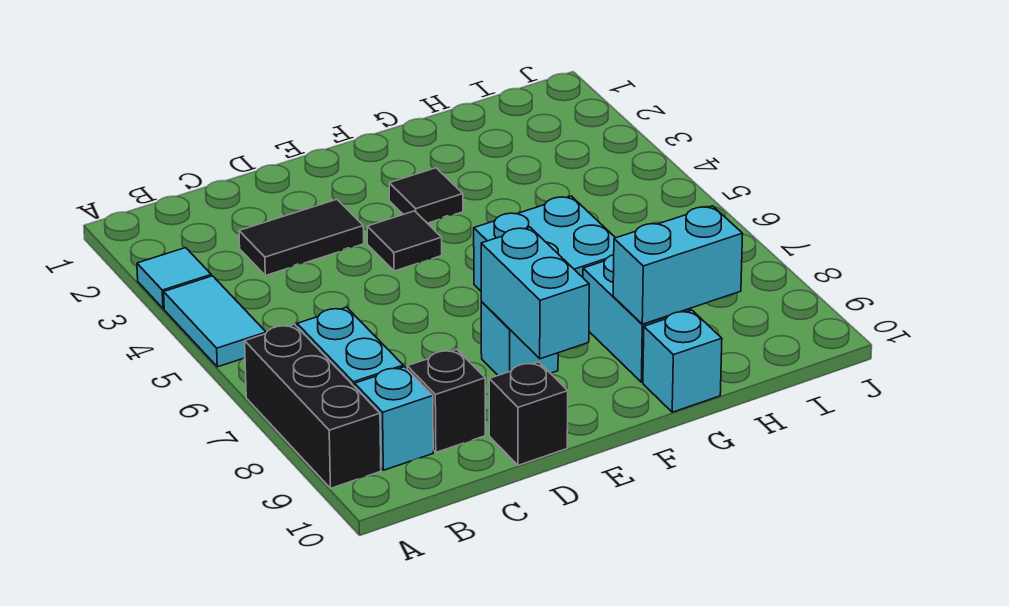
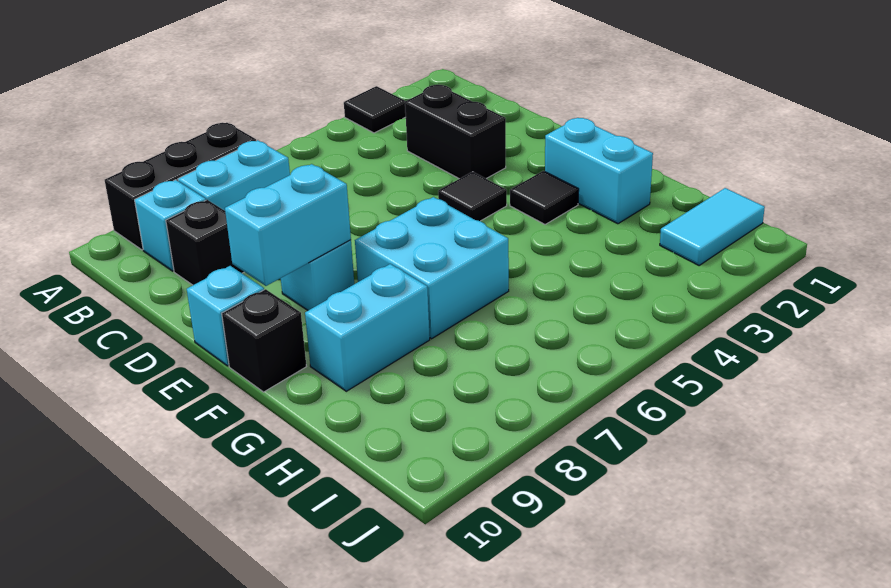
cyan tile A3 level 1 -> black tile A3 level 1
cyan tile A4:A5 level 1 -> cyan tile I1:I2 level 1
black tile C3:D3 level 1 -> black brick C3:D3 level 1
black brick D10 level 1 -> black brick F10 level 1
cyan brick G9:H9 level 2 -> cyan brick F2:G2 level 1
cyan brick G10 level 1 -> cyan brick E10 level 1

